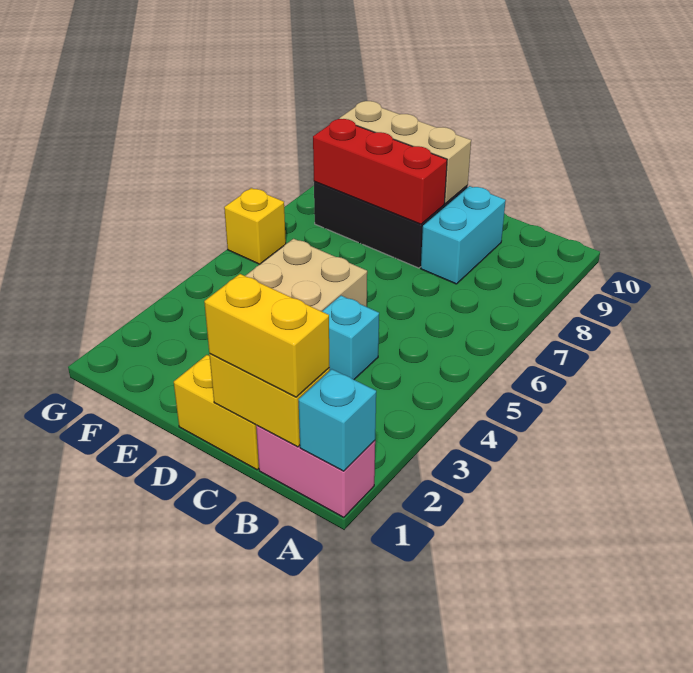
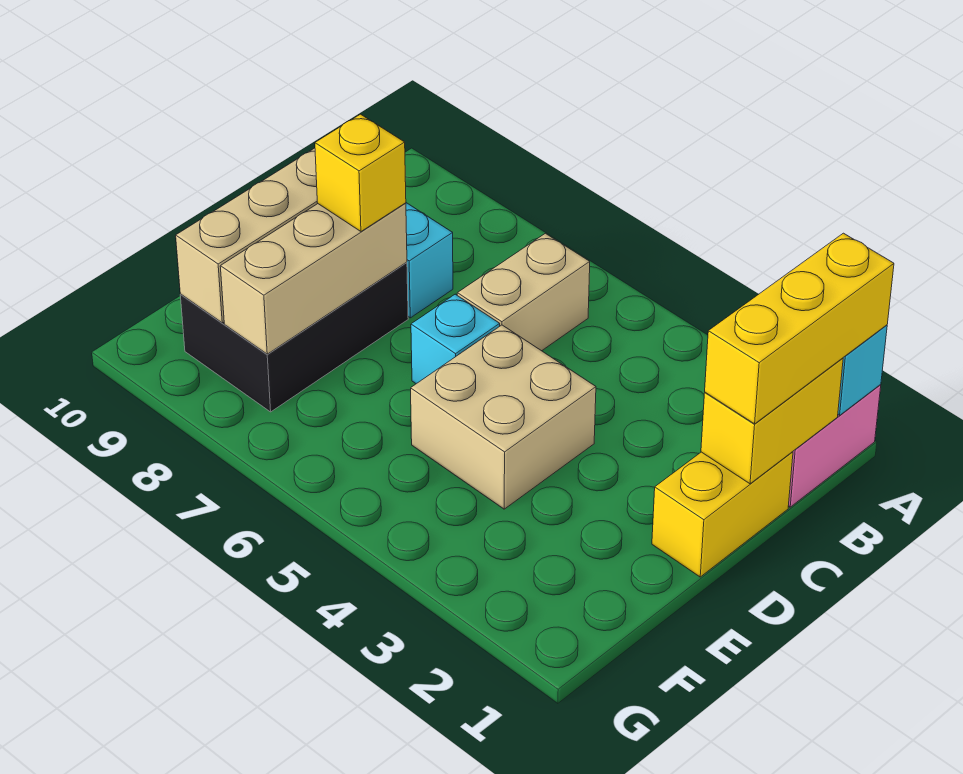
yellow brick B1:C1 level 3 -> yellow brick A1:C1 level 3
none -> tan brick B6:C6 level 1
cyan brick C4 level 1 -> cyan brick D6 level 1
red brick D8:F8 level 2 -> tan brick D8:F8 level 2
yellow brick G6 level 1 -> yellow brick D8 level 3

